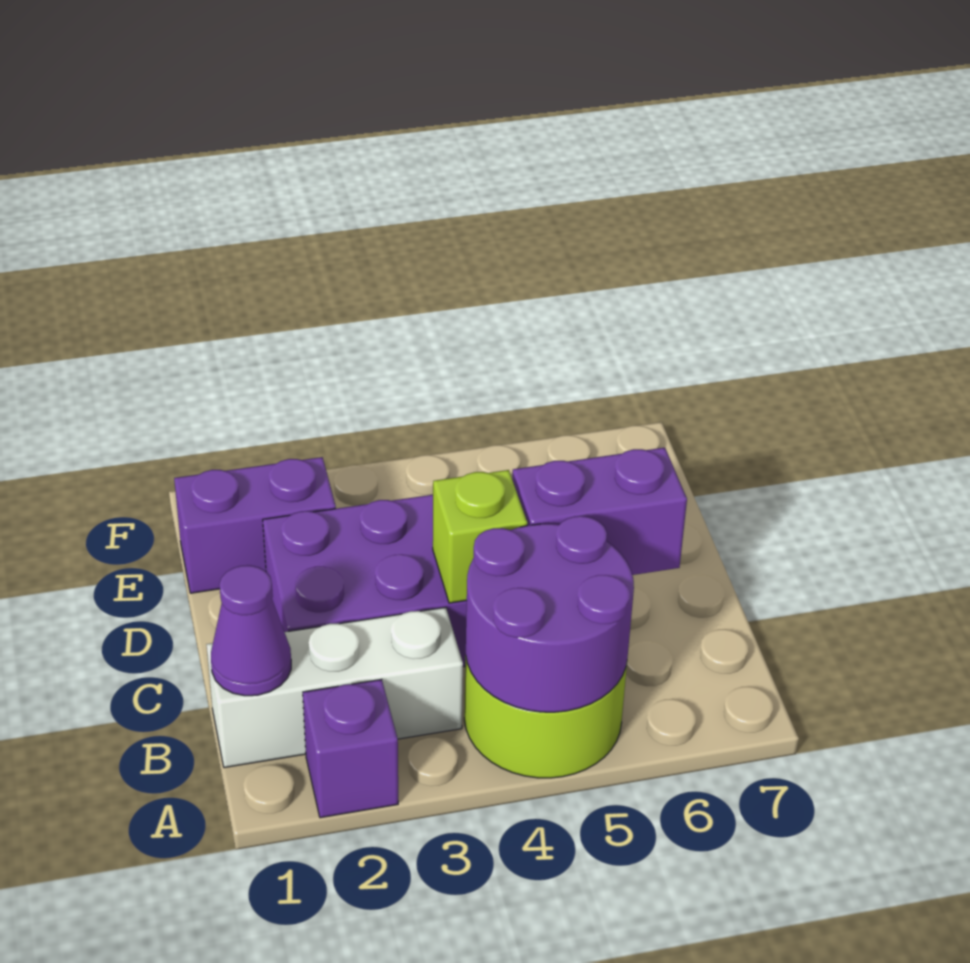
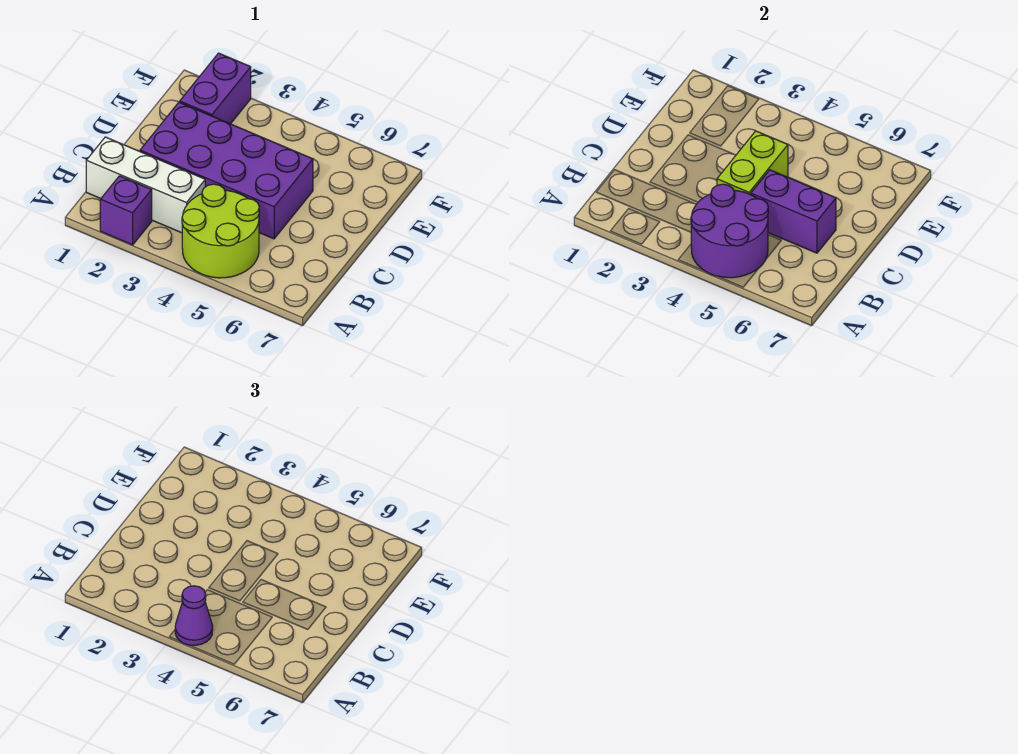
purple cone B1 level 2 -> purple cone A4 level 3
lime brick C4 level 2 -> lime brick C4:D4 level 2
purple brick E1:E2 level 1 -> purple brick E2:F2 level 1

